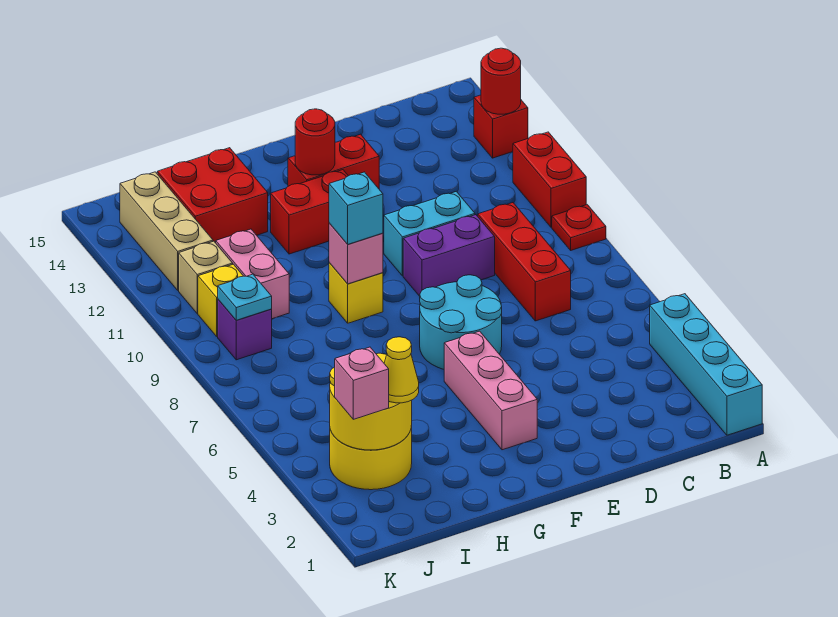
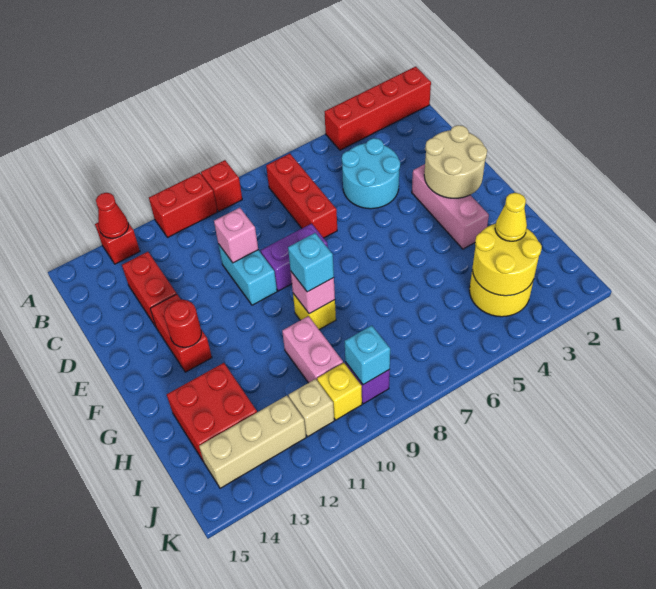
cyan brick A1:A4 level 1 -> red brick A1:A4 level 1
red plate A9 level 1 -> red brick A9 level 1
red round brick A13 level 2 -> red cone A13 level 2
red brick C7:C9 level 1 -> red brick B7:D7 level 1
purple brick D9:E9 level 1 -> purple brick E8:E9 level 1
none -> tan round brick E2:F3 level 2
cyan round brick E6:F7 level 1 -> cyan round brick C4:D5 level 1
pink brick F3:F5 level 1 -> pink brick E3:G3 level 1
red brick F12:G12 level 1 -> red brick C13:D13 level 1
pink brick I10:I11 level 1 -> pink brick H10:I10 level 1
pink brick J3 level 3 -> pink brick D10 level 2
cyan plate J9 level 2 -> cyan brick J9 level 2

